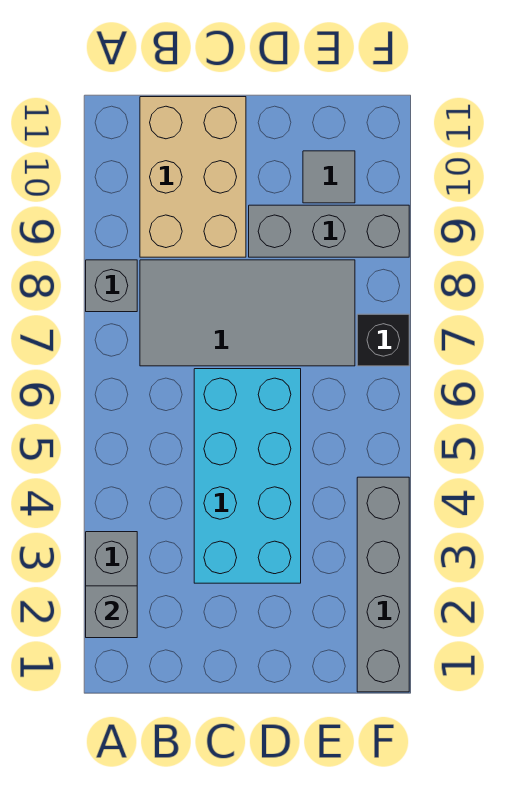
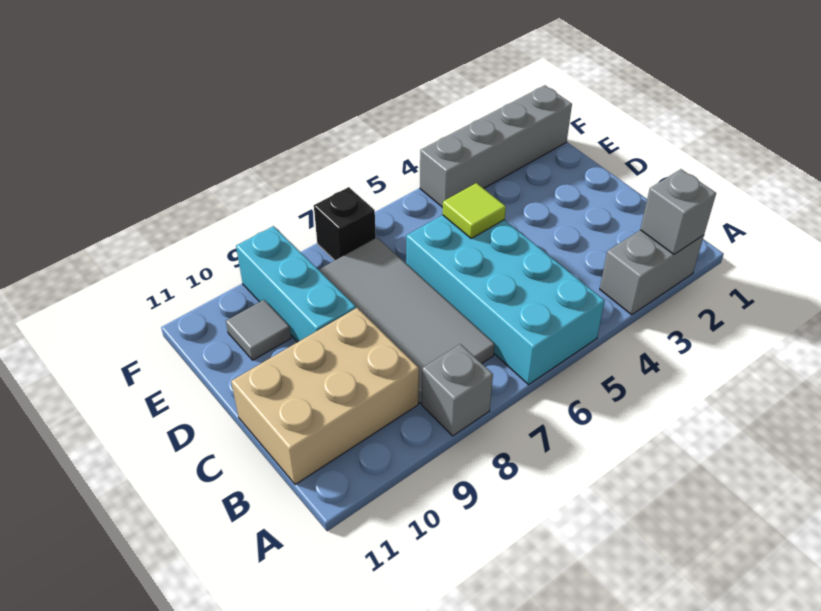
cyan brick C3:D6 level 1 -> cyan brick A5:D6 level 1
none -> lime tile D5 level 2
grey brick D9:F9 level 1 -> cyan brick D9:F9 level 1

